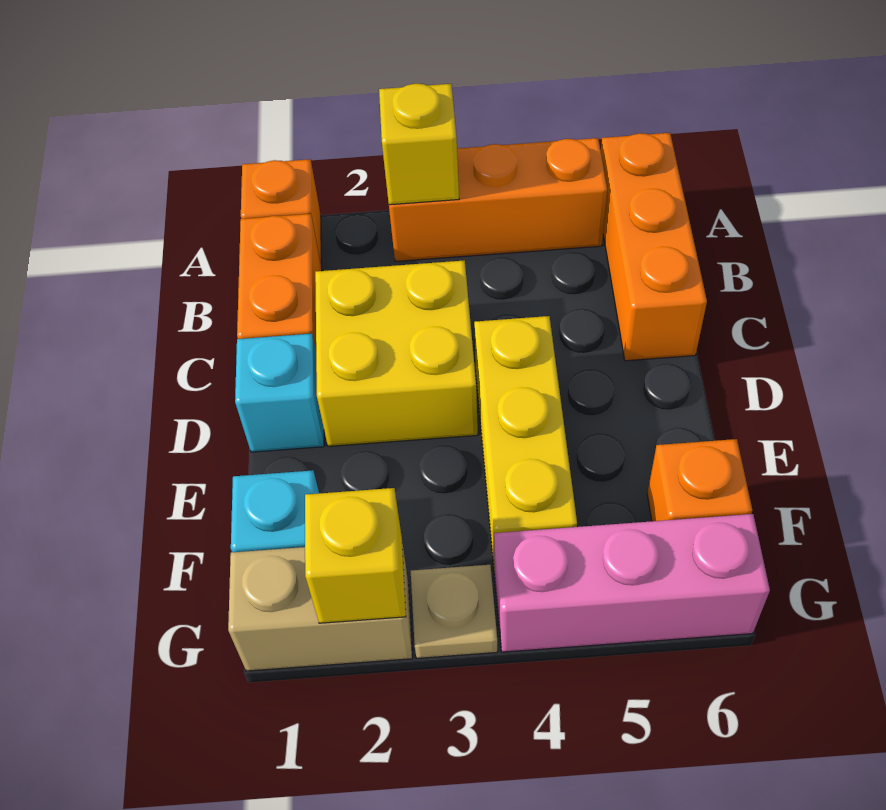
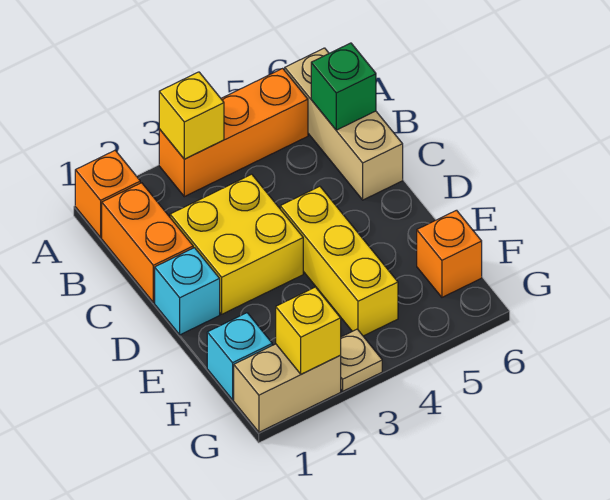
orange brick A6:C6 level 1 -> tan brick A6:C6 level 1
none -> green brick B6 level 2
pink brick G4:G6 level 1 -> none

